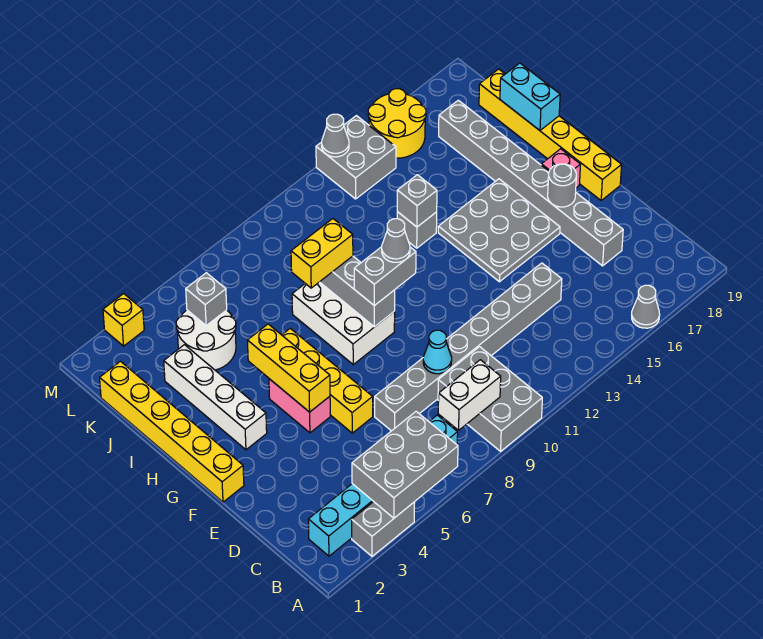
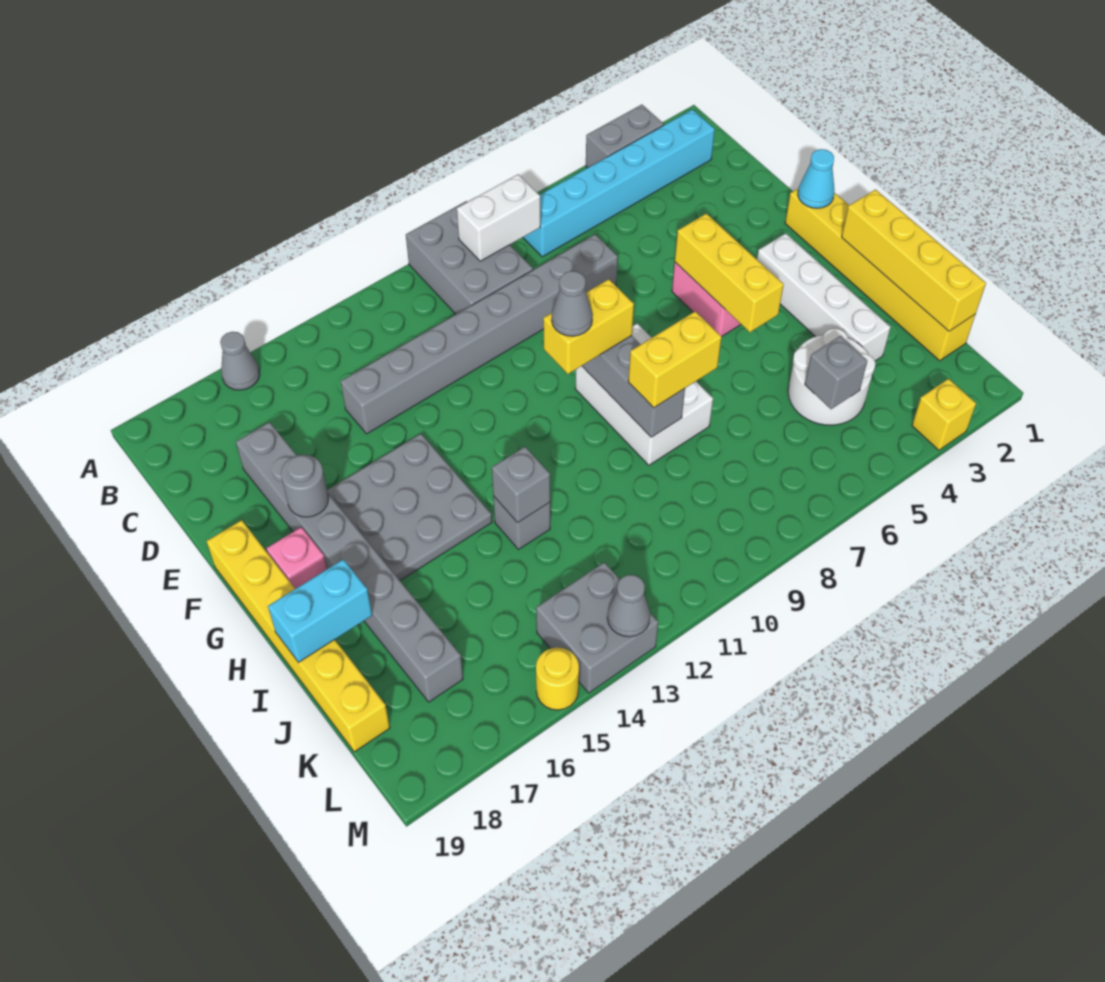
grey brick A4:B6 level 2 -> none
cyan cone D9 level 2 -> cyan cone F1 level 2
yellow brick E6:H6 level 1 -> yellow brick H1:K1 level 2
grey brick G9:G10 level 3 -> yellow brick G9:G10 level 3
cyan brick I19:J19 level 2 -> cyan brick I18:I19 level 2
yellow round brick L15:M16 level 1 -> yellow round brick M15 level 1

